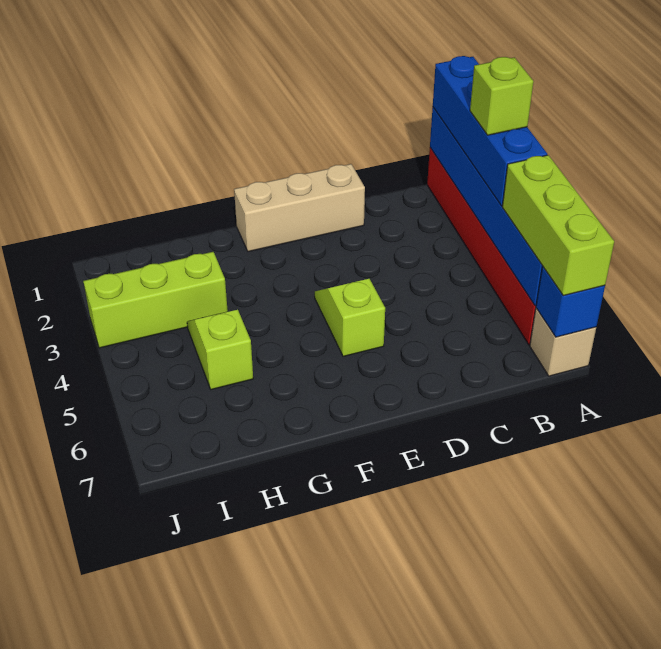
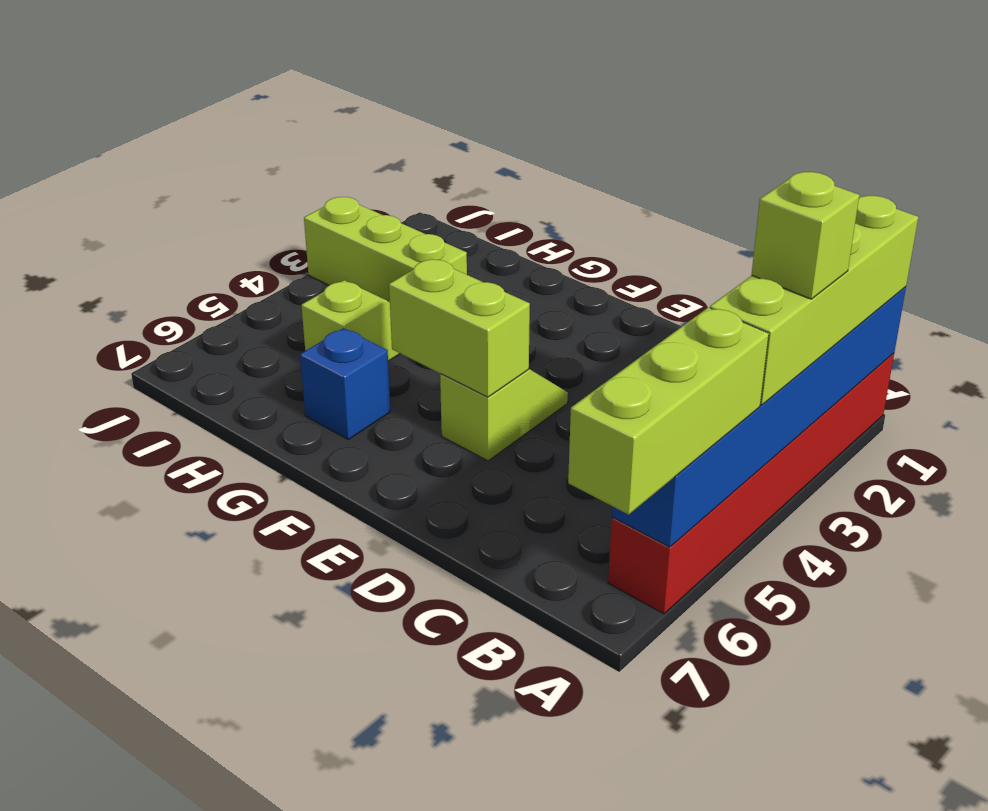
blue brick A1:A4 level 3 -> lime brick A1:A4 level 3
tan brick A7 level 1 -> none
blue brick A7 level 2 -> blue brick G6 level 1
tan brick D1:F1 level 1 -> none
none -> lime brick E5:F5 level 2

